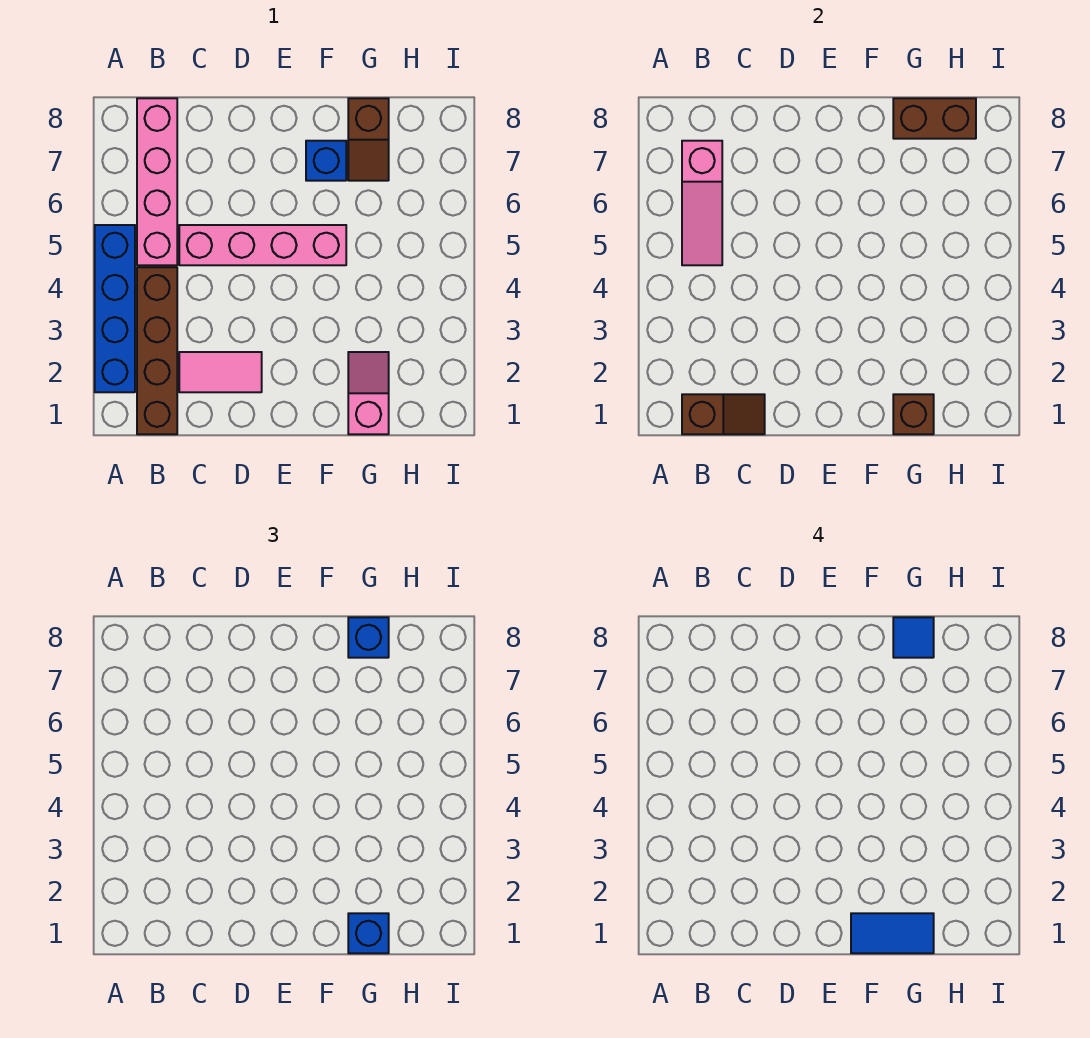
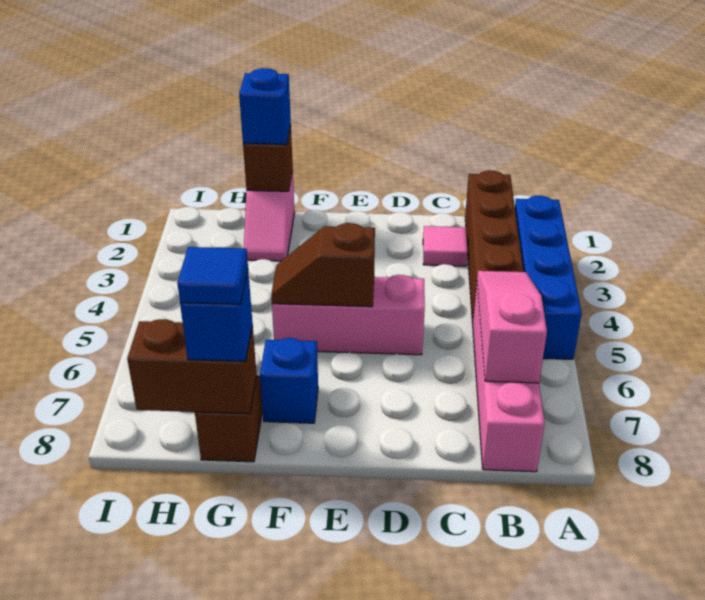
brown slope B1:C1 level 2 top B -> brown slope E5:F5 level 2 top E
pink tile C2:D2 level 1 -> pink tile C2 level 1
pink brick C5:F5 level 1 -> pink brick D5:F5 level 1
blue tile F1:G1 level 4 -> none

